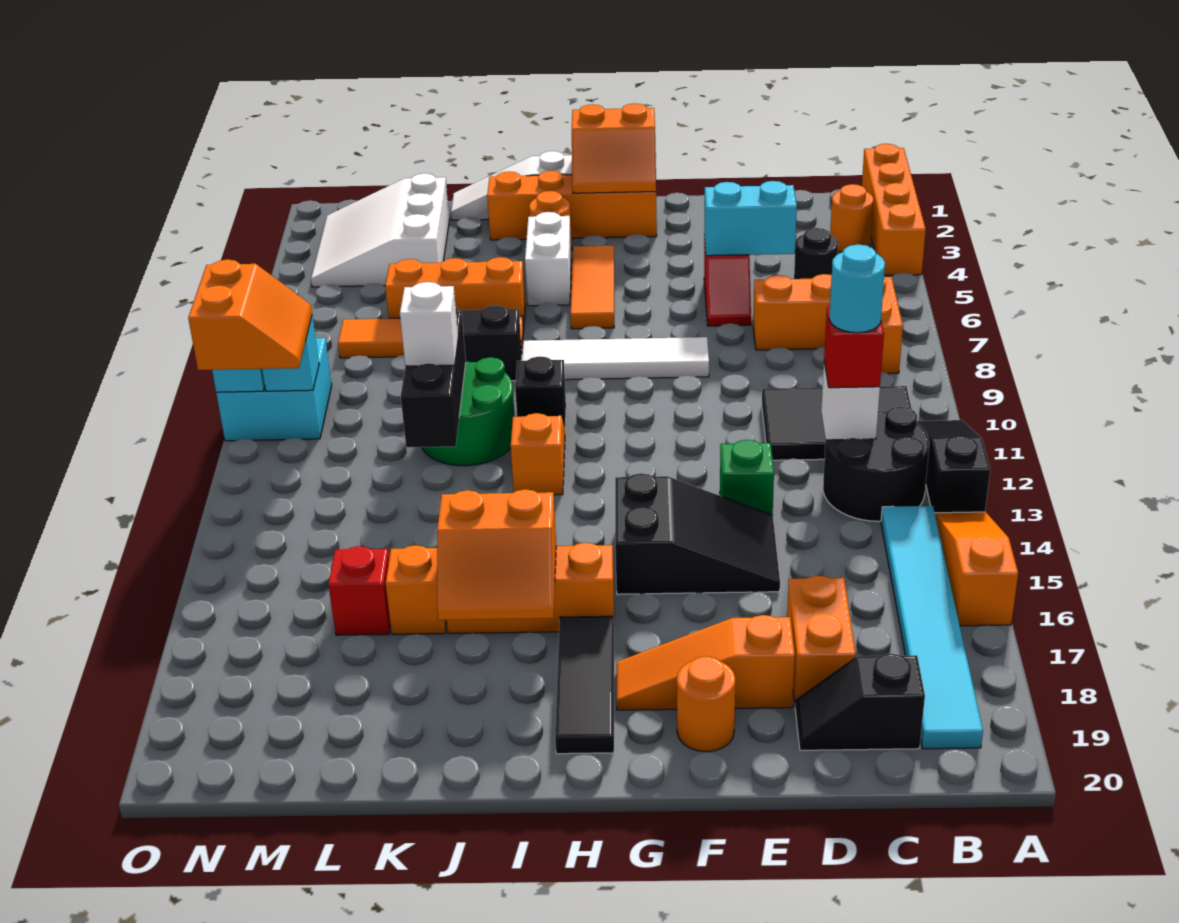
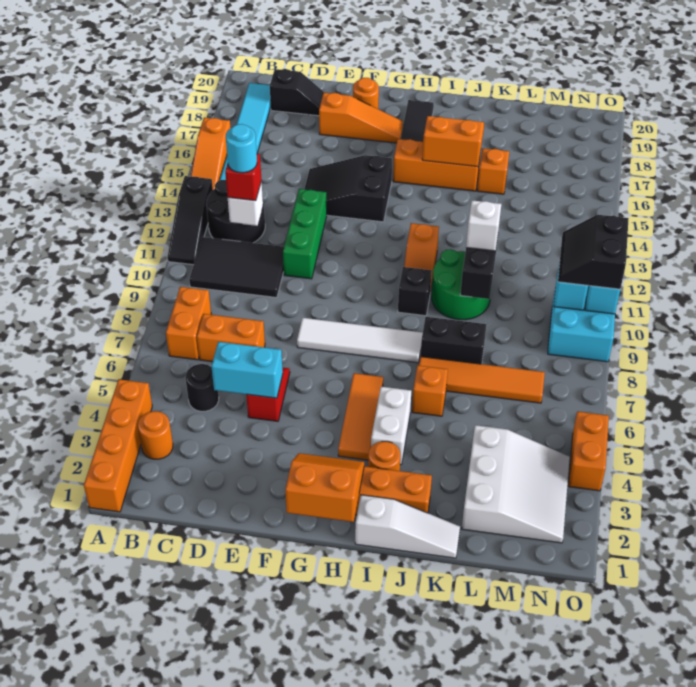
orange brick D17:D18 level 1 -> orange brick O4:O5 level 1
green brick E13 level 1 -> green brick E11:E13 level 1
orange brick J6:L6 level 1 -> orange brick J6 level 1
red brick L16 level 1 -> none
orange slope N10:O11 level 3 top O -> black slope N10:O11 level 3 top O

